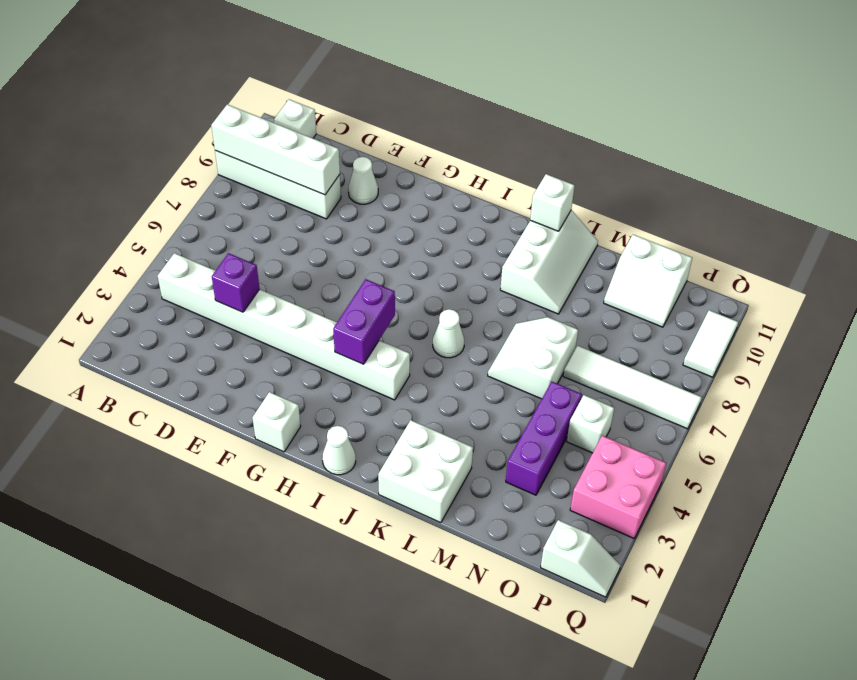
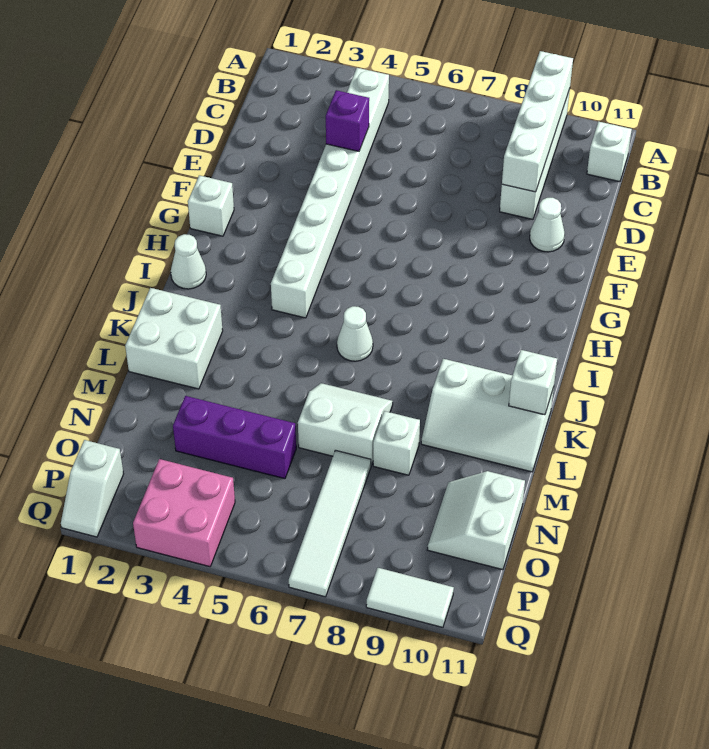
purple brick H4:H5 level 2 -> none
white brick O5 level 1 -> white brick M8 level 1

